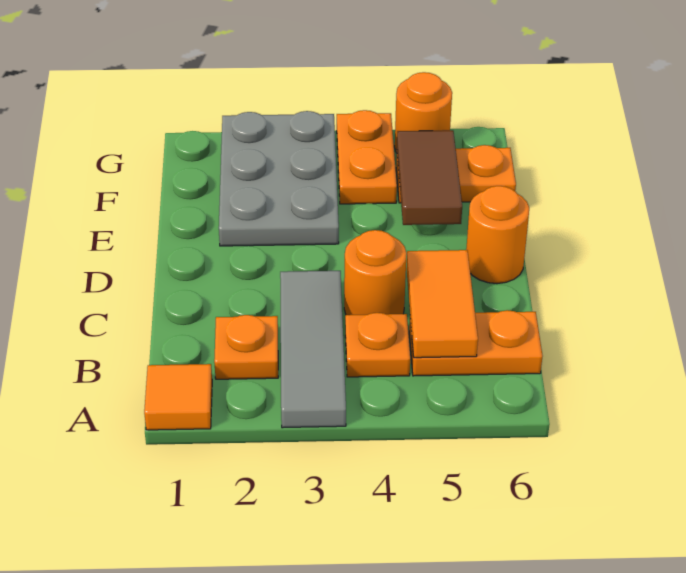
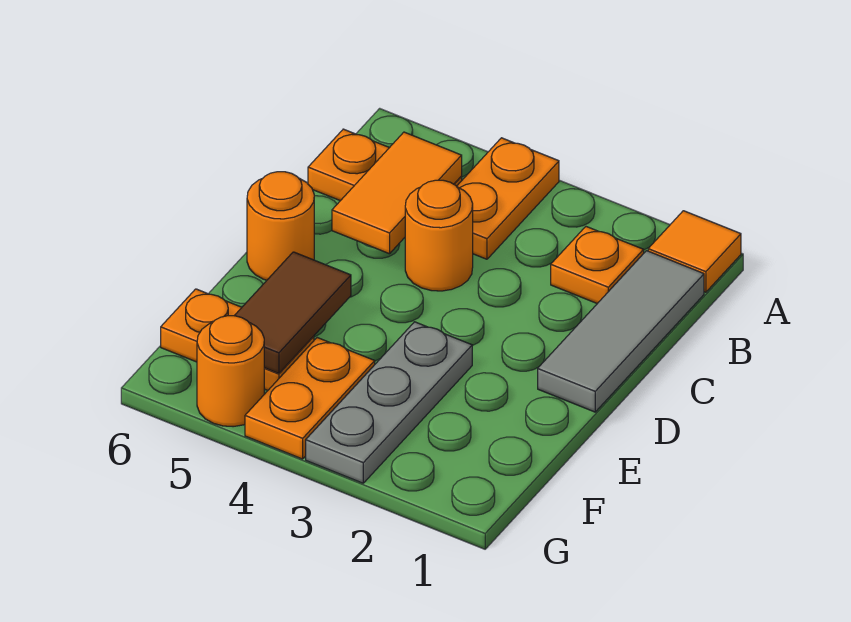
grey tile A3:C3 level 1 -> grey tile B1:D1 level 1
orange plate B4 level 1 -> orange plate A4:B4 level 1
grey plate E2:G3 level 1 -> grey plate E3:G3 level 1

